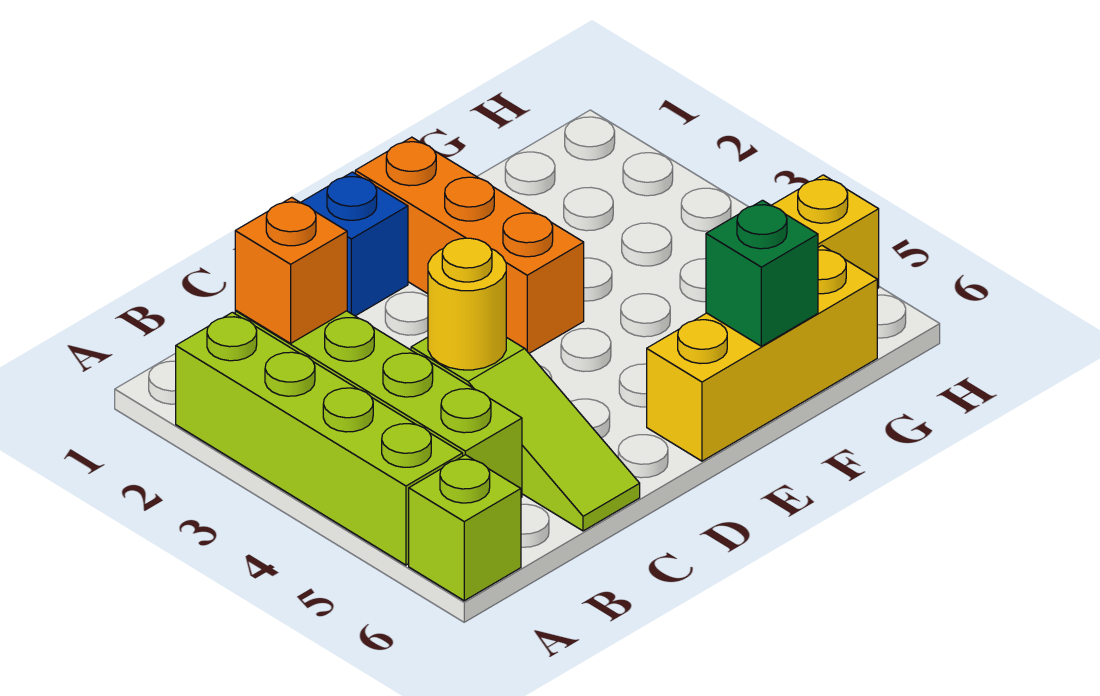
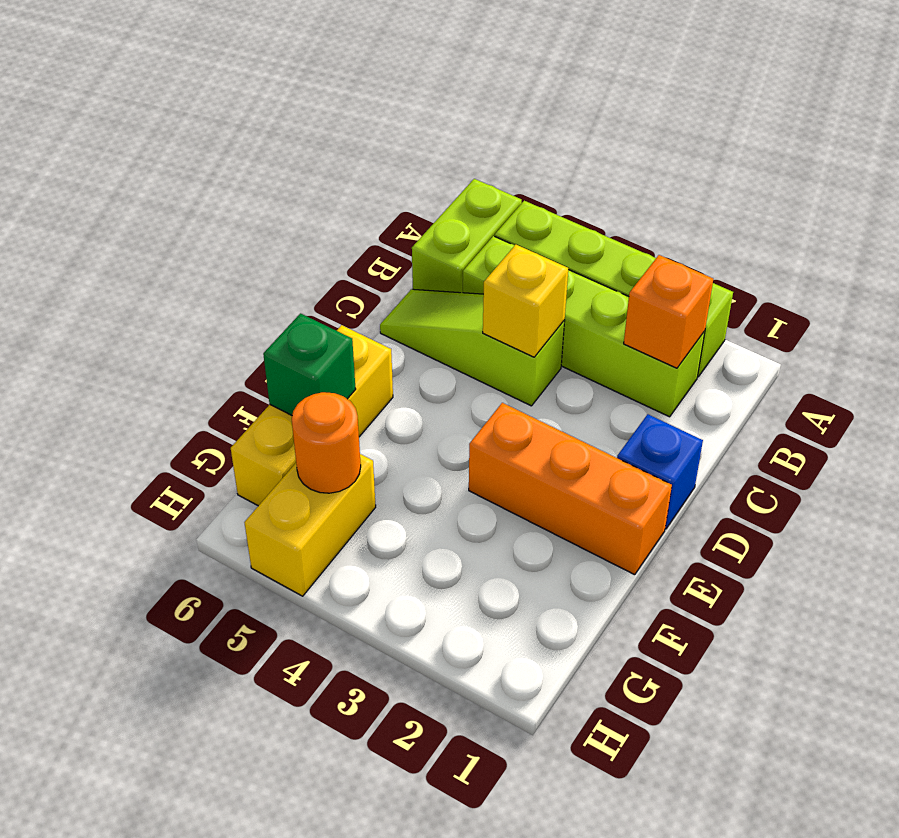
lime brick A6 level 1 -> lime brick A6:B6 level 1
yellow round brick C4 level 2 -> yellow brick C4 level 2
none -> orange round brick G5 level 2

